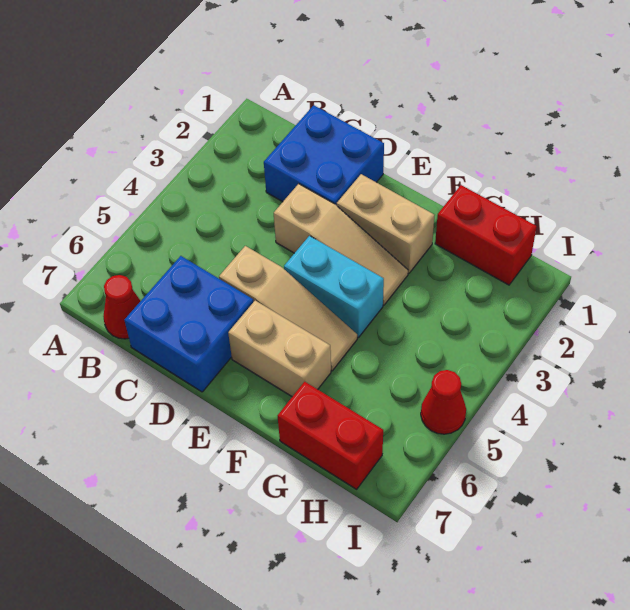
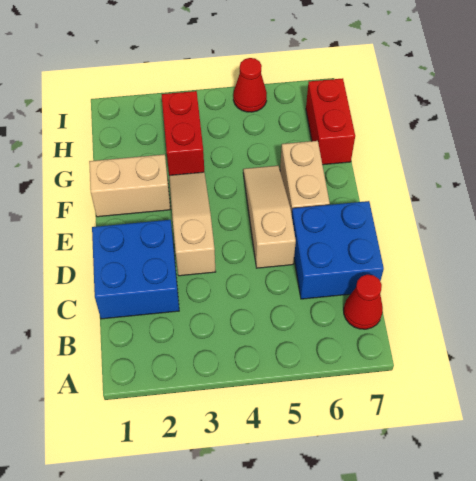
tan brick E2:F2 level 1 -> tan brick F1:F2 level 1
cyan brick E4:F4 level 1 -> none
red brick G1:H1 level 1 -> red brick G3:H3 level 1

